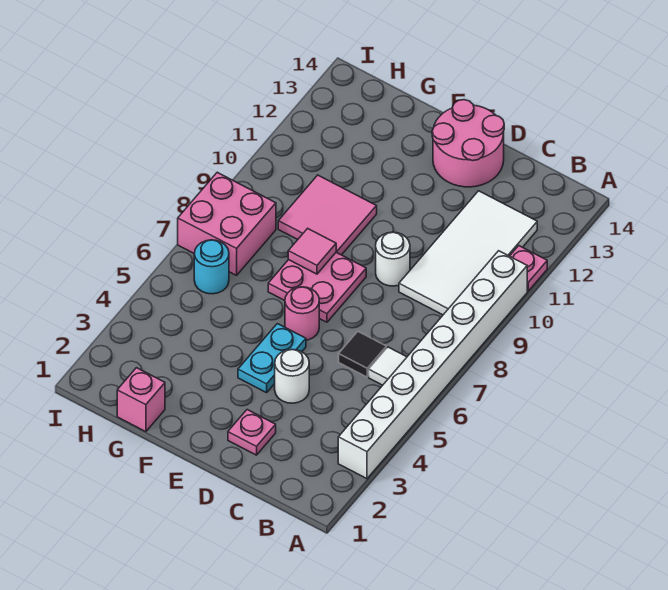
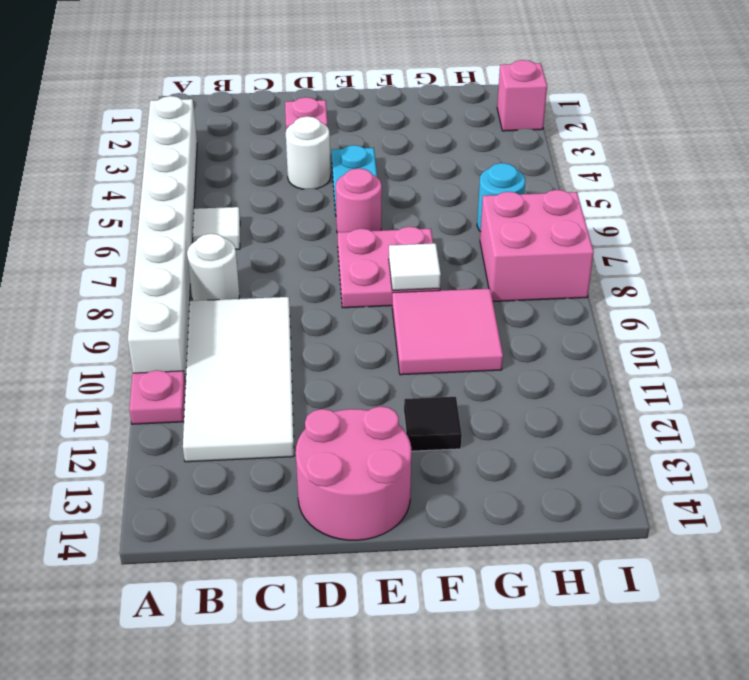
black tile C6 level 1 -> black tile F12 level 1
white round brick D9 level 1 -> white round brick B8 level 1
pink tile F8 level 2 -> white tile F8 level 2
pink brick G1 level 1 -> pink brick I2 level 1

